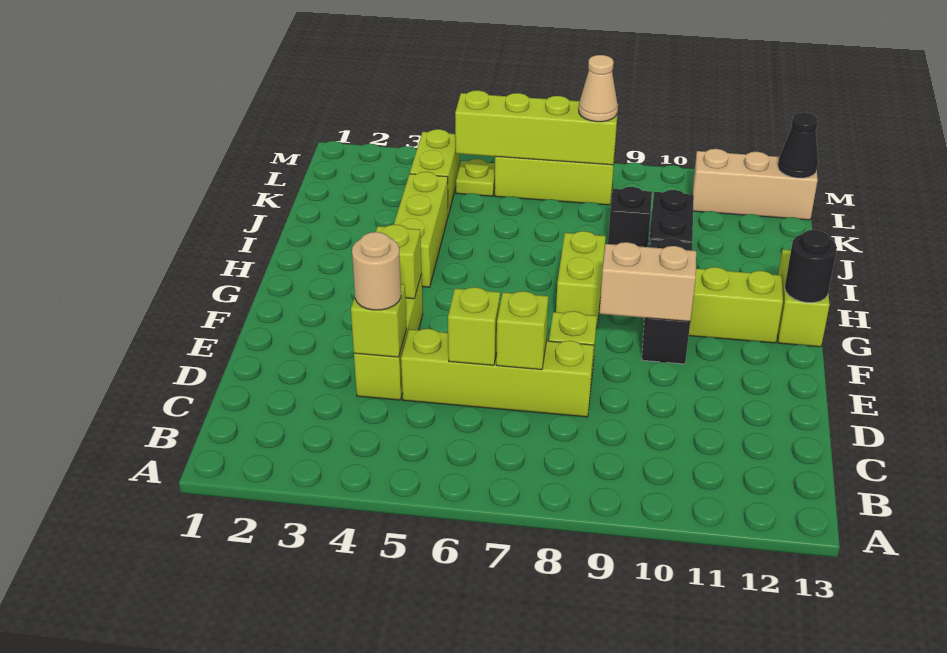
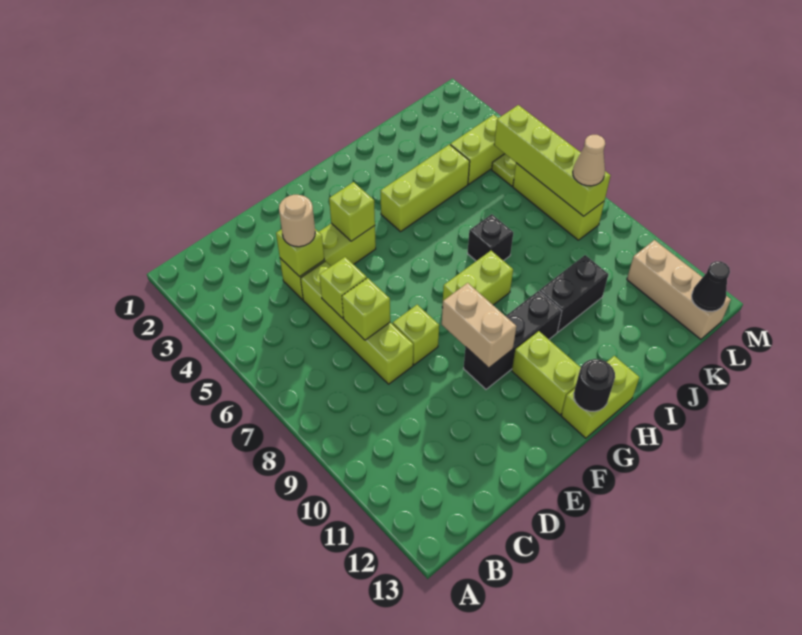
black brick J9 level 1 -> black brick I7 level 1

